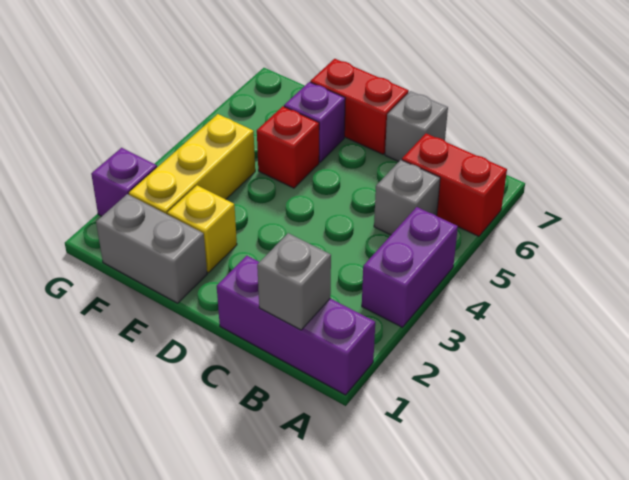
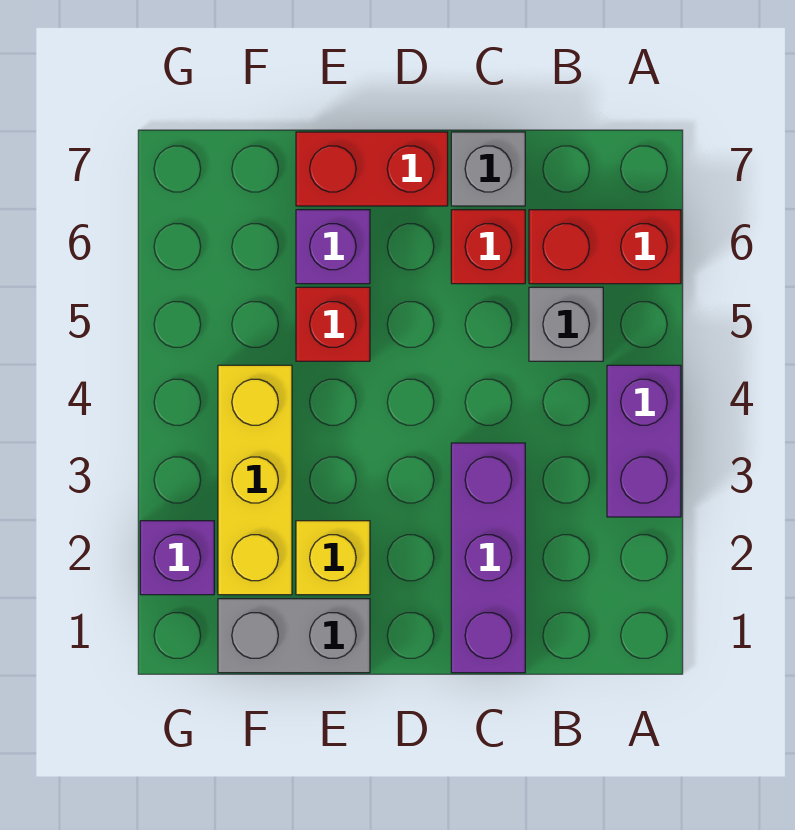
purple brick A1:C1 level 1 -> purple brick C1:C3 level 1
grey brick B1 level 2 -> none
none -> red brick C6 level 1

